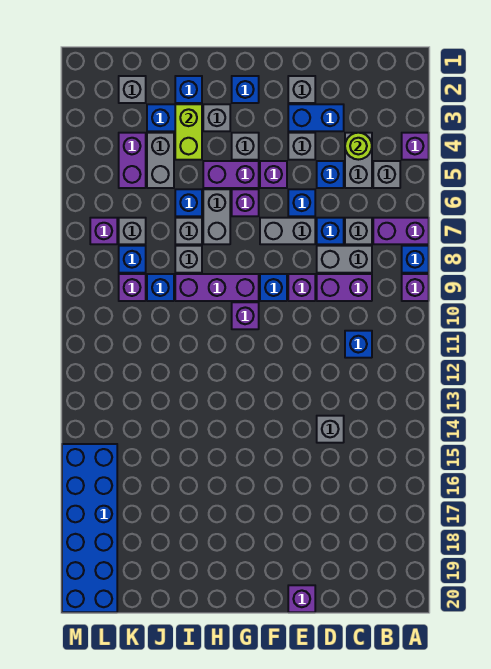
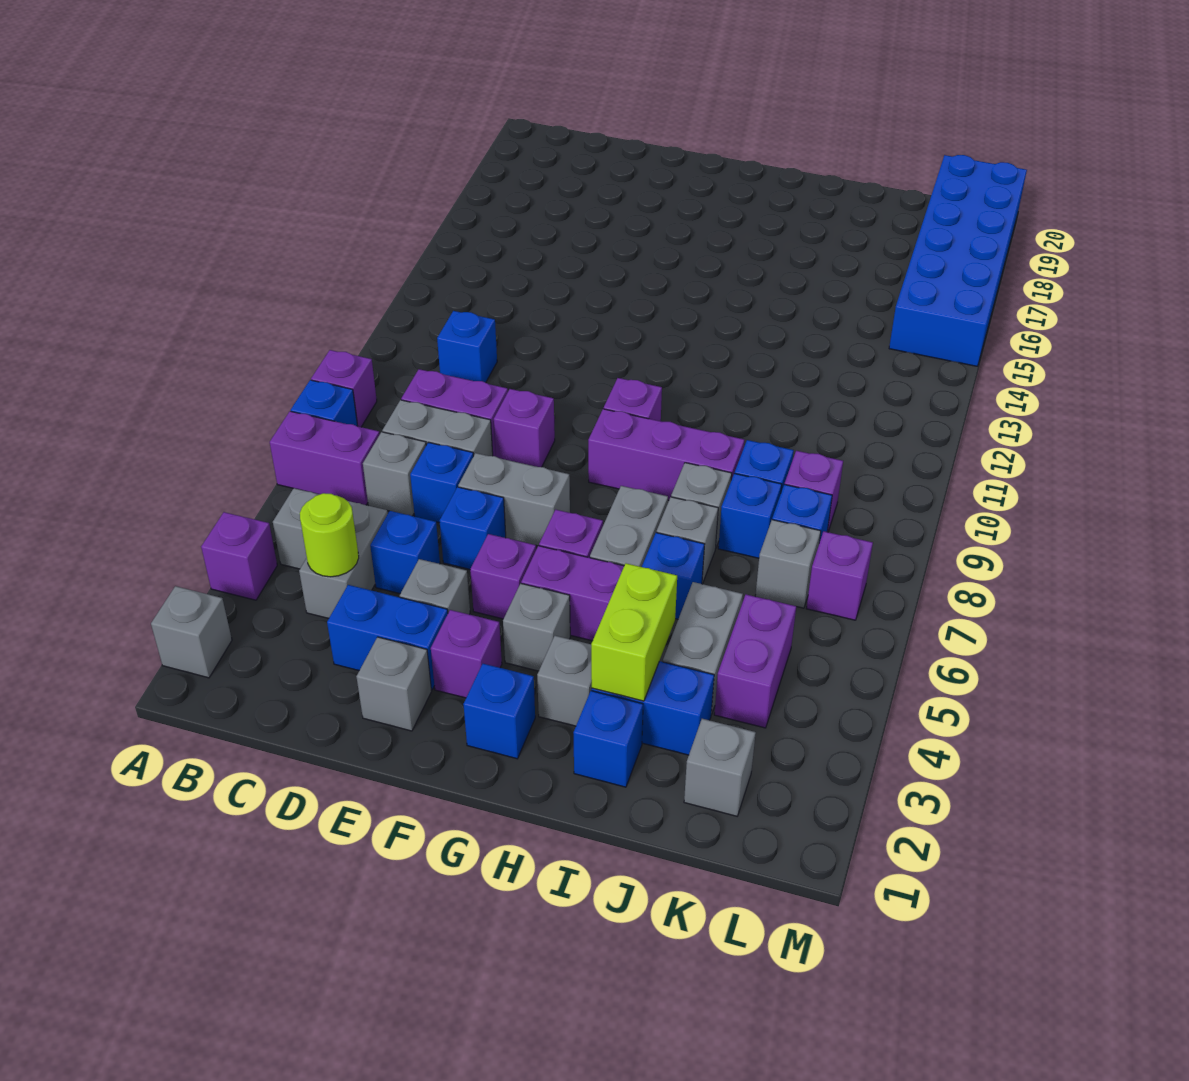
grey brick D14 level 1 -> grey brick A2 level 1
purple brick E20 level 1 -> purple brick F3 level 1
blue brick F9 level 1 -> blue brick J8 level 1

